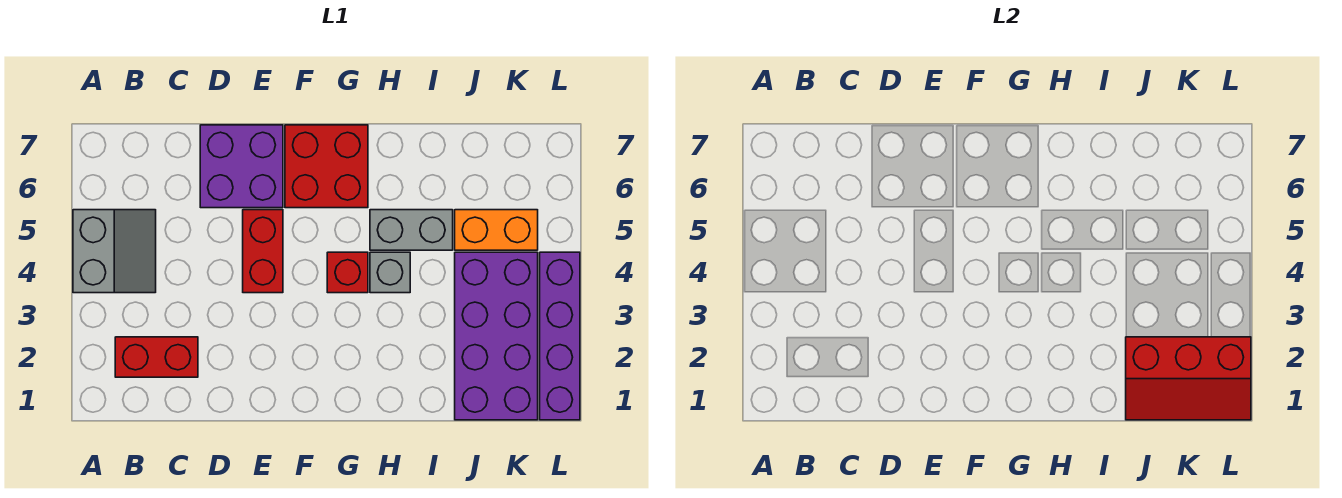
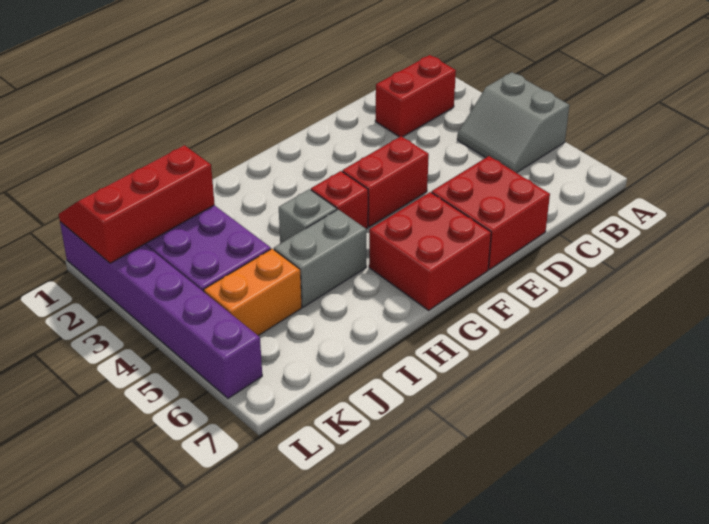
purple brick D6:E7 level 1 -> red brick D6:E7 level 1
red brick E4:E5 level 1 -> red brick E4:F4 level 1
purple brick L1:L4 level 1 -> purple brick L1:L6 level 1

